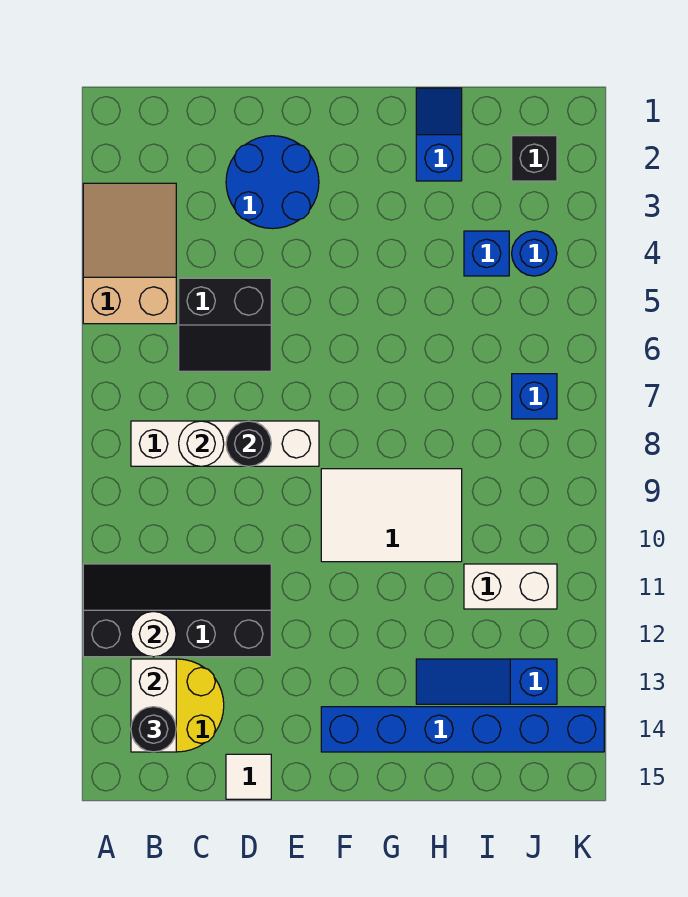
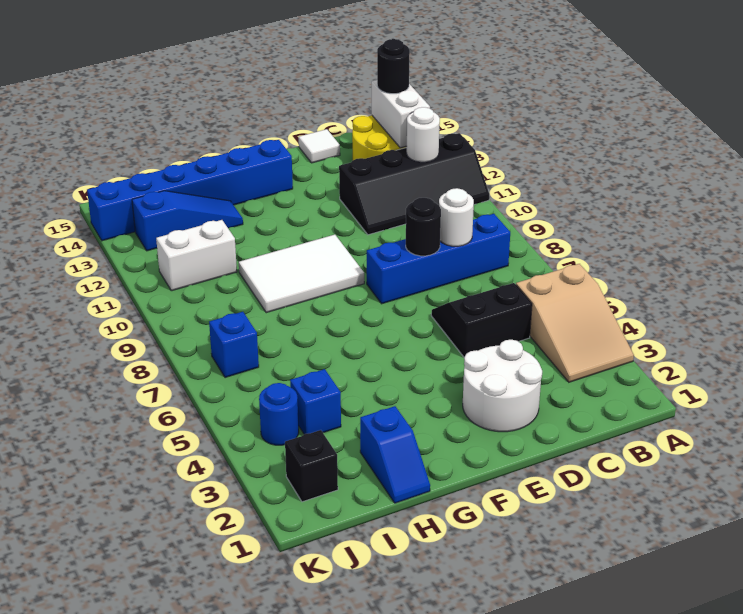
white brick B8:E8 level 1 -> blue brick B8:E8 level 1
blue round brick D2:E3 level 1 -> white round brick D2:E3 level 1

